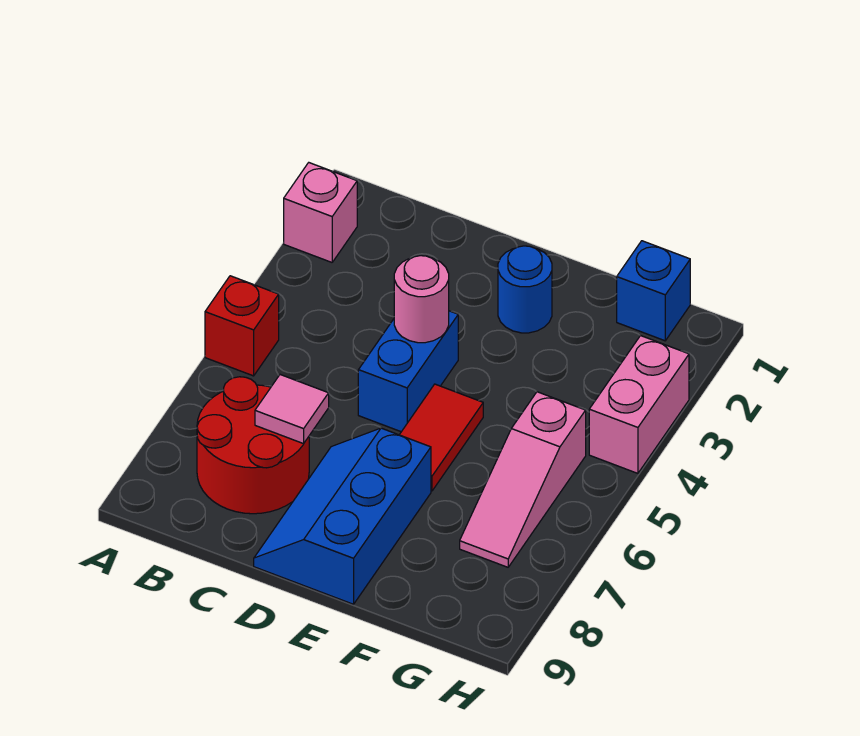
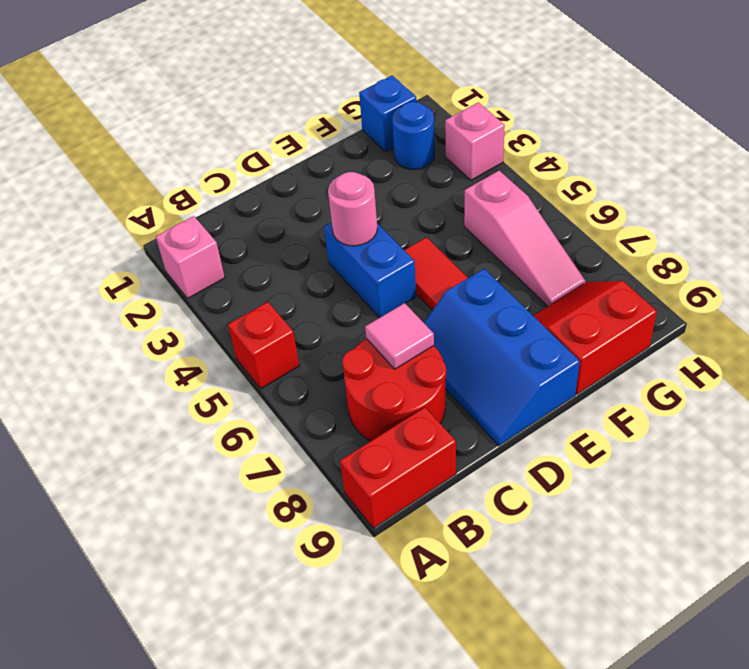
none -> red brick A9:B9 level 1
blue round brick E2 level 1 -> blue round brick G2 level 1
none -> red slope F8:G9 level 1 top 9
pink brick H3:H4 level 1 -> pink brick H3 level 1

